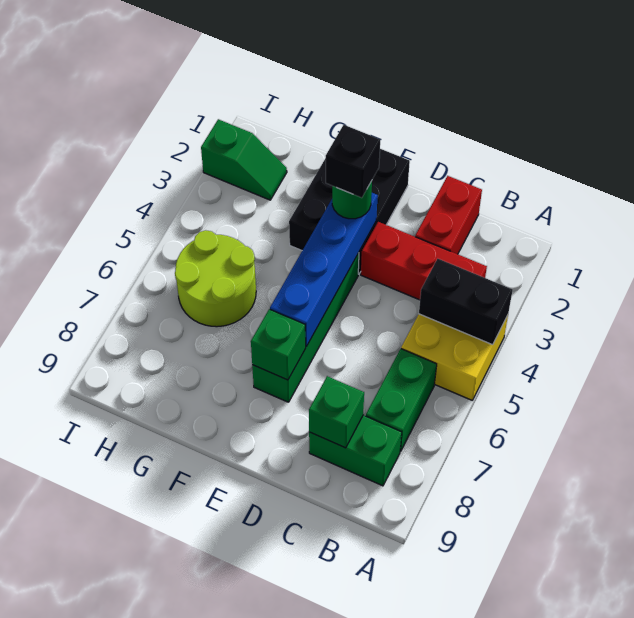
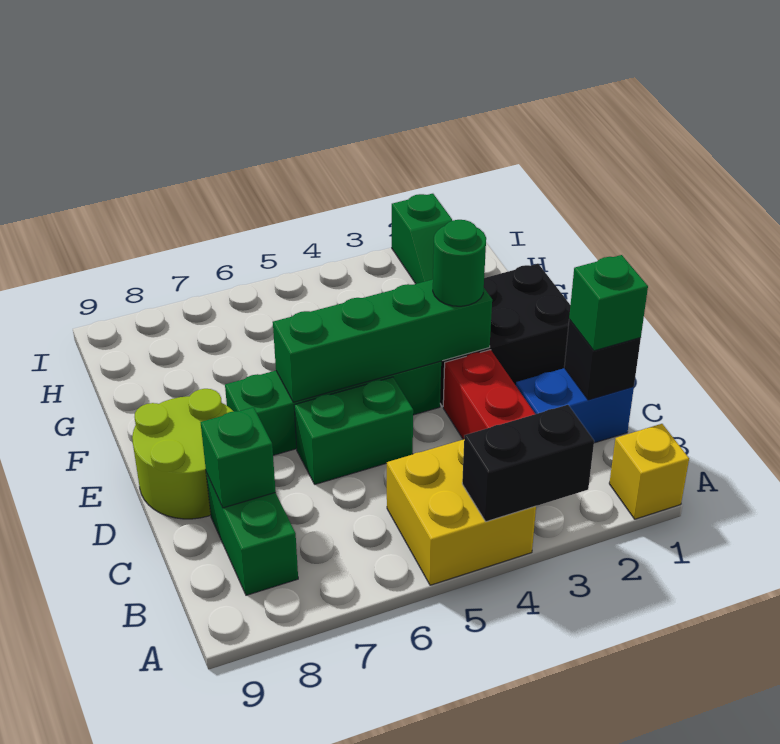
none -> yellow brick A1 level 1
black brick A4:B4 level 2 -> black brick A3:A4 level 2
green brick B6:B7 level 1 -> green brick D5:D6 level 1
red brick C1:C2 level 1 -> blue brick C1:C2 level 1
blue brick E3:E6 level 2 -> green brick E3:E6 level 2
black brick E3 level 4 -> black brick C1 level 2
green brick E7 level 2 -> green brick C1 level 3
lime round brick G5:H6 level 1 -> lime round brick D8:E9 level 1

